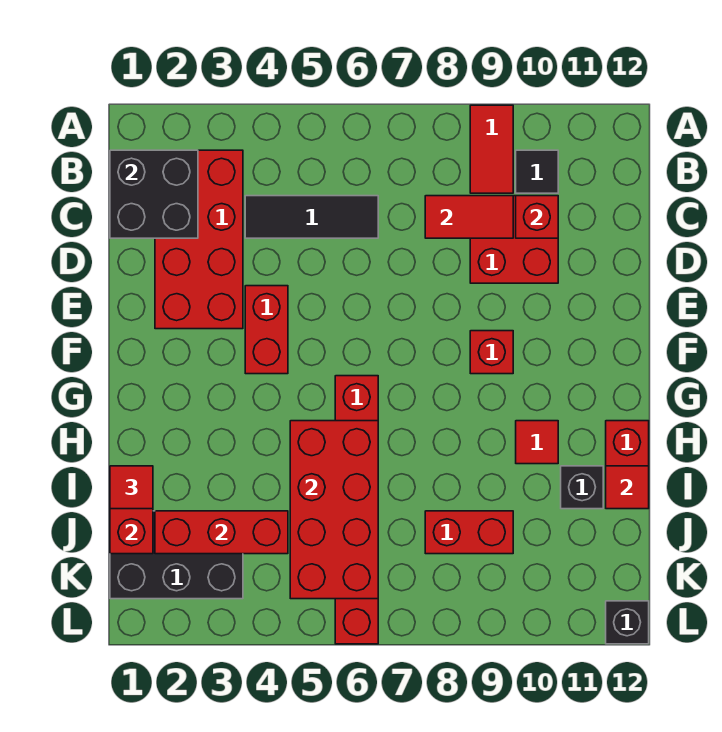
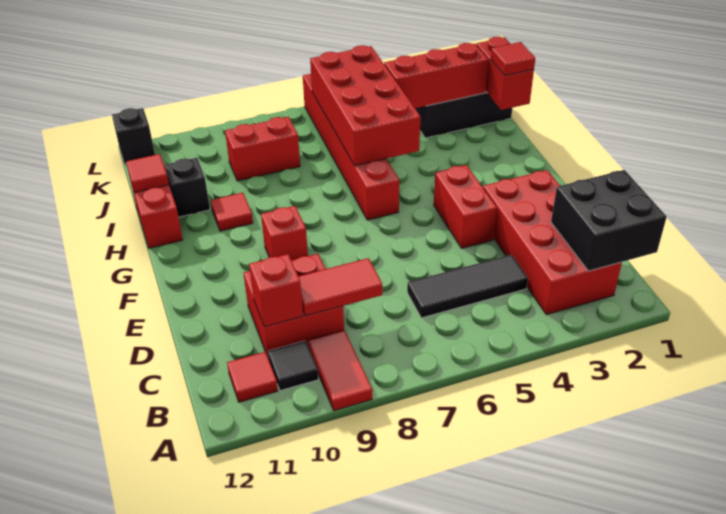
none -> red tile B11 level 1

